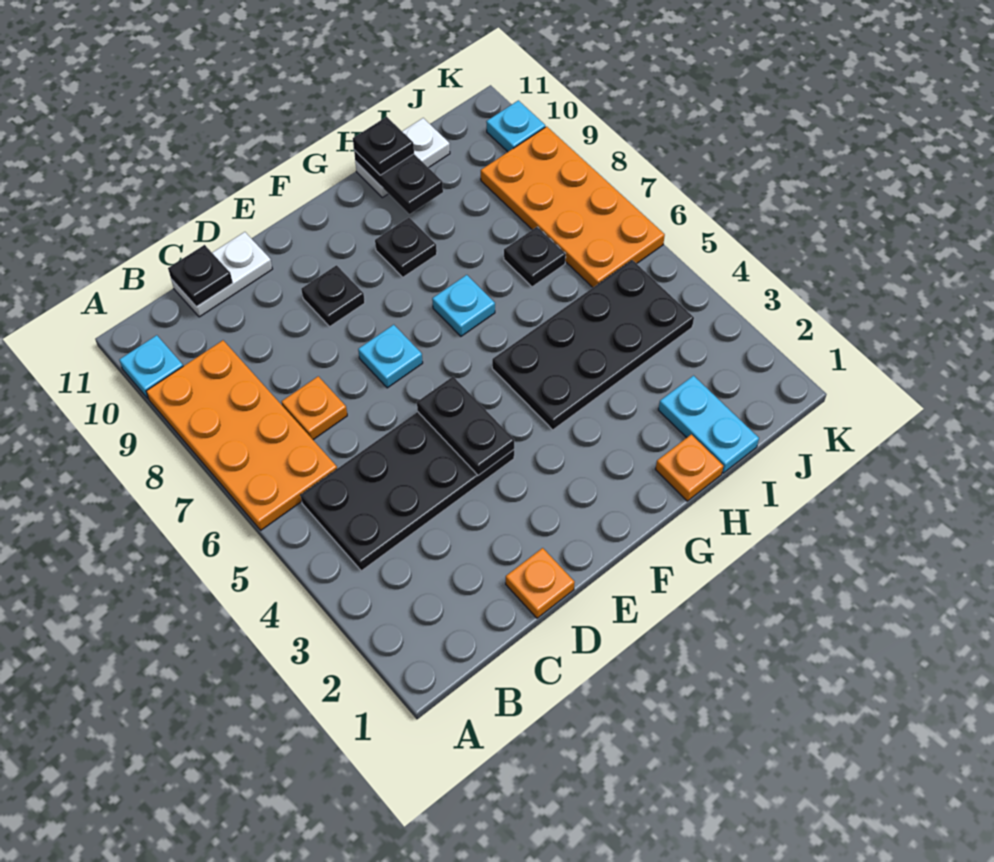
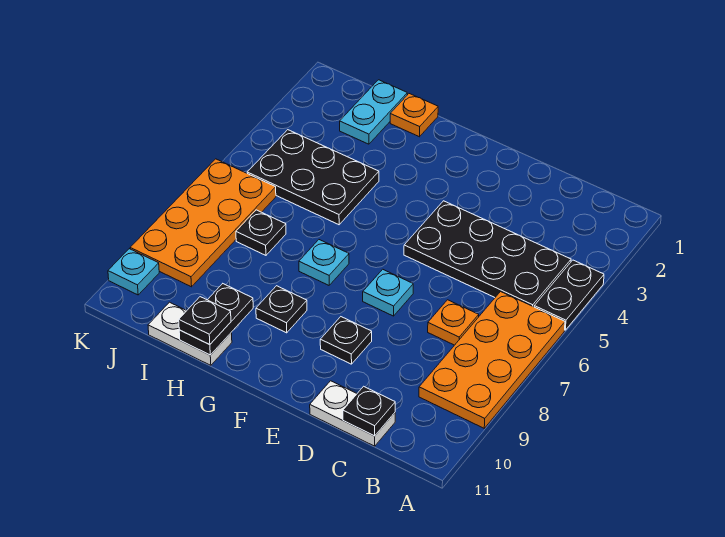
cyan plate A10 level 1 -> none
orange plate D1 level 1 -> none
black plate E4:E5 level 2 -> black plate A4:A5 level 1
black plate G4:J5 level 1 -> black plate H4:J5 level 1

